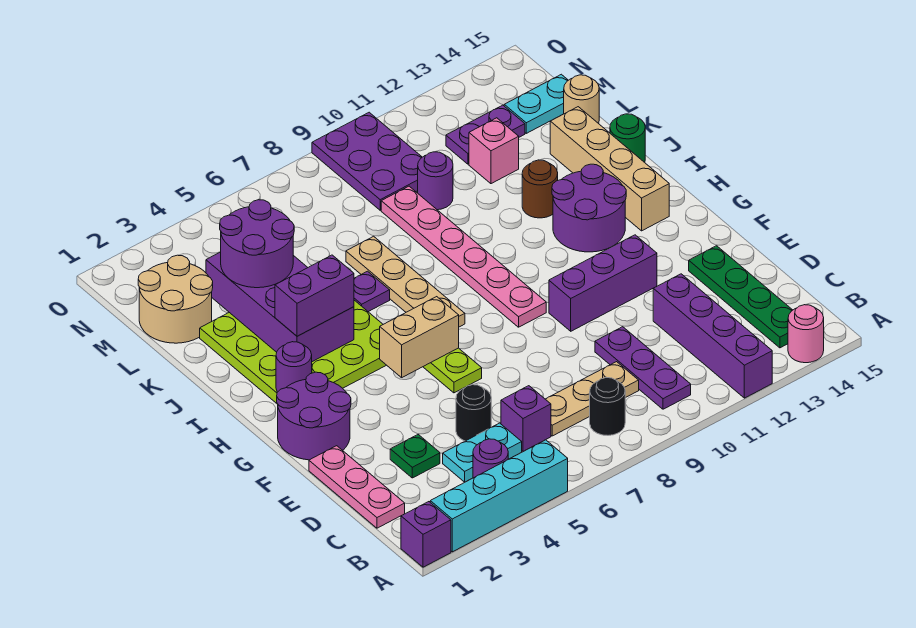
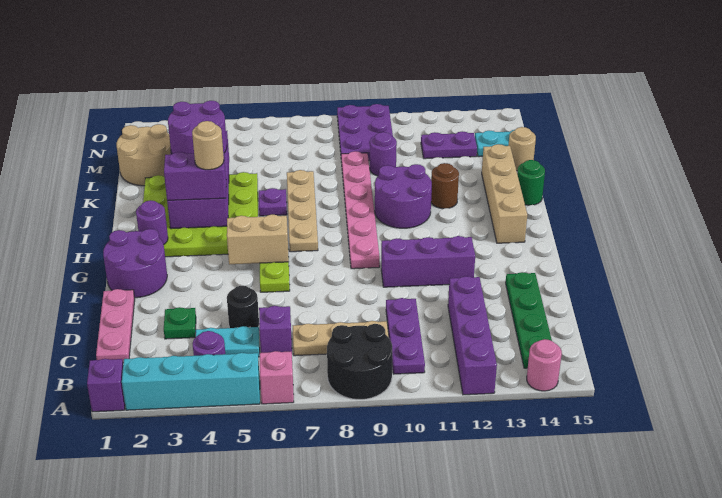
black round brick B8 level 1 -> black round brick A8:B9 level 1
purple round brick H12:I13 level 1 -> purple round brick I10:J11 level 1
none -> tan round brick I4 level 4
pink brick L12 level 1 -> pink brick A6 level 1

